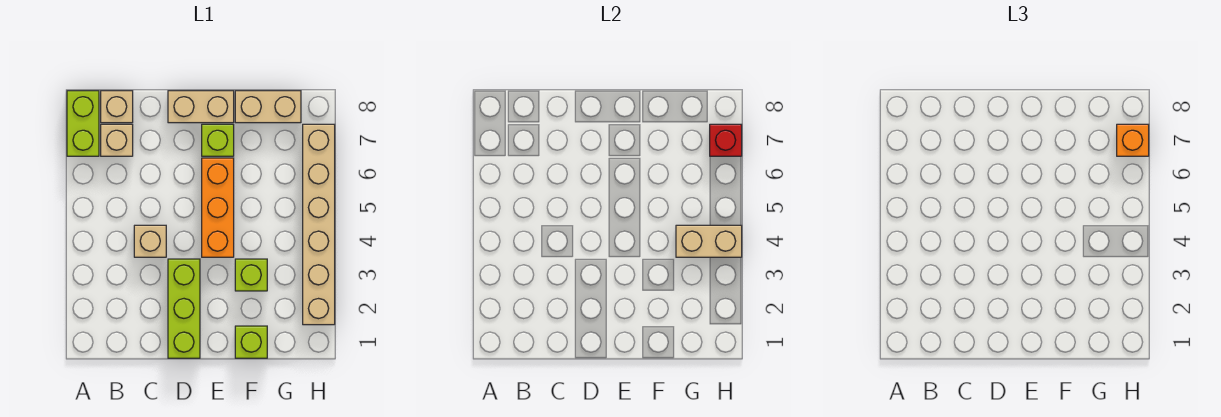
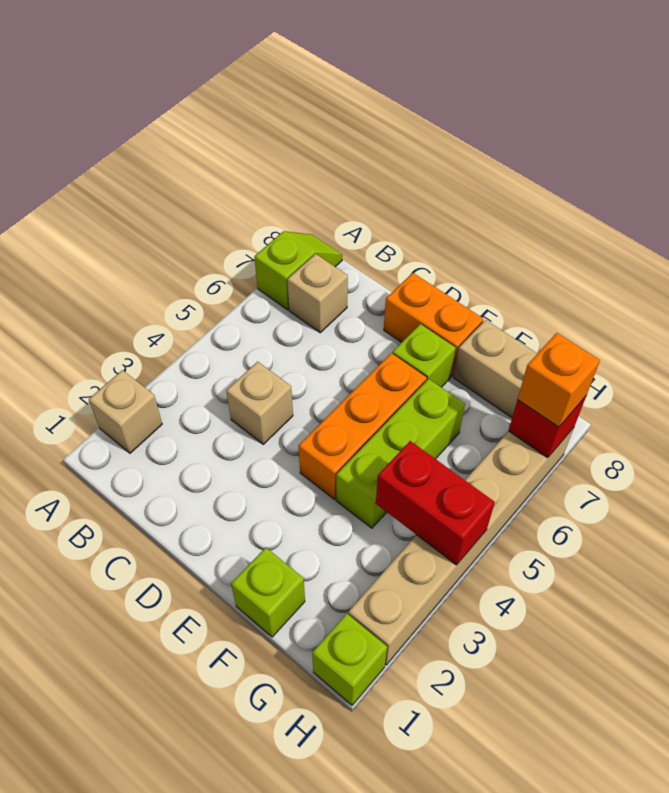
lime brick A7:A8 level 1 -> lime slope A7:A8 level 1 top 7
tan brick B8 level 1 -> tan brick A2 level 1
lime brick D1:D3 level 1 -> lime brick F4:F6 level 1
tan brick D8:E8 level 1 -> orange brick D8:E8 level 1
lime brick F3 level 1 -> lime brick H1 level 1
tan brick G4:H4 level 2 -> red brick G4:H4 level 2

